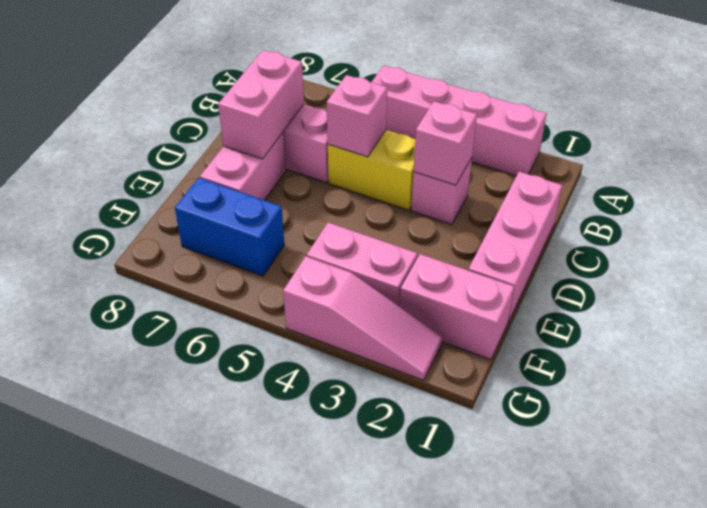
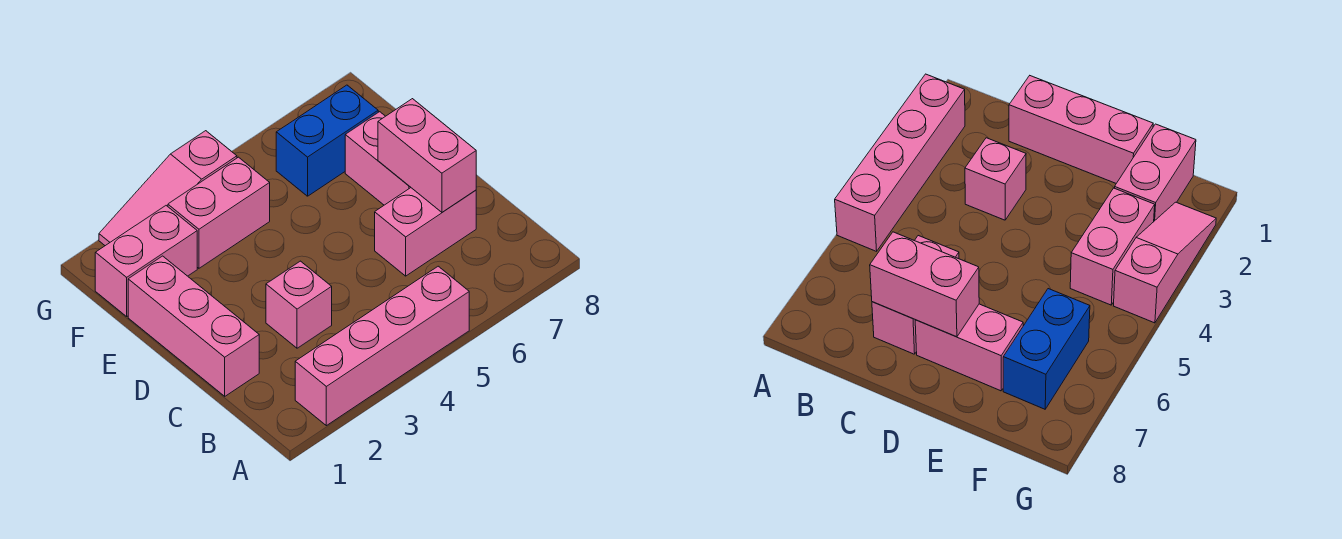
pink brick C3 level 2 -> none
yellow brick C4:C5 level 1 -> none
pink brick C5 level 2 -> none

